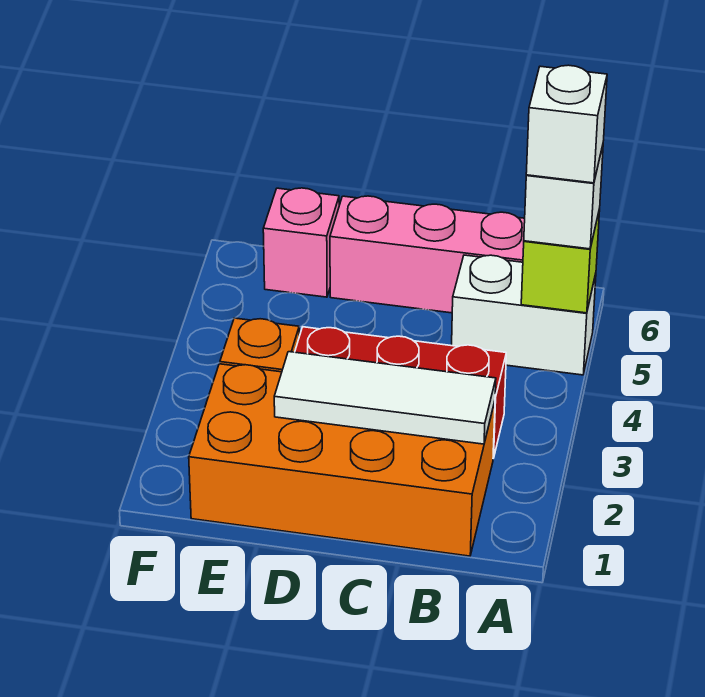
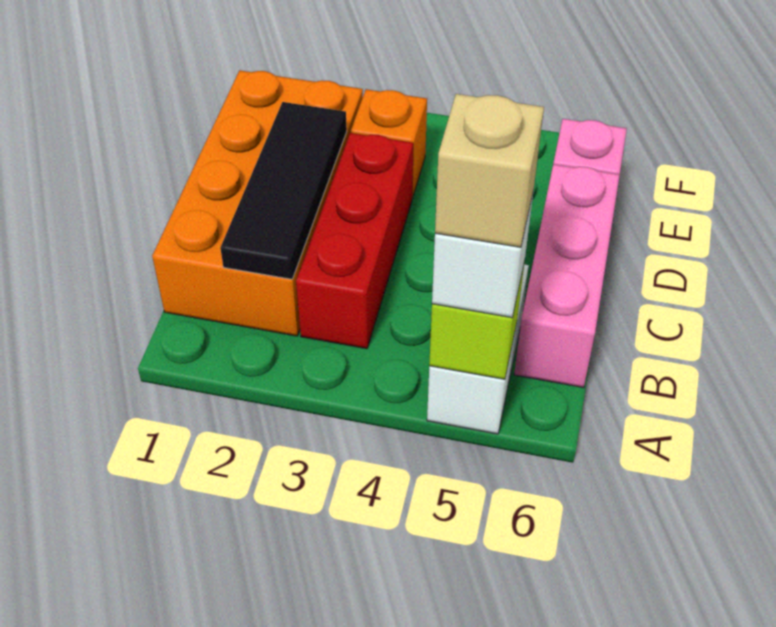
white brick A5 level 4 -> tan brick A5 level 4
white tile B2:D2 level 2 -> black tile B2:D2 level 2

